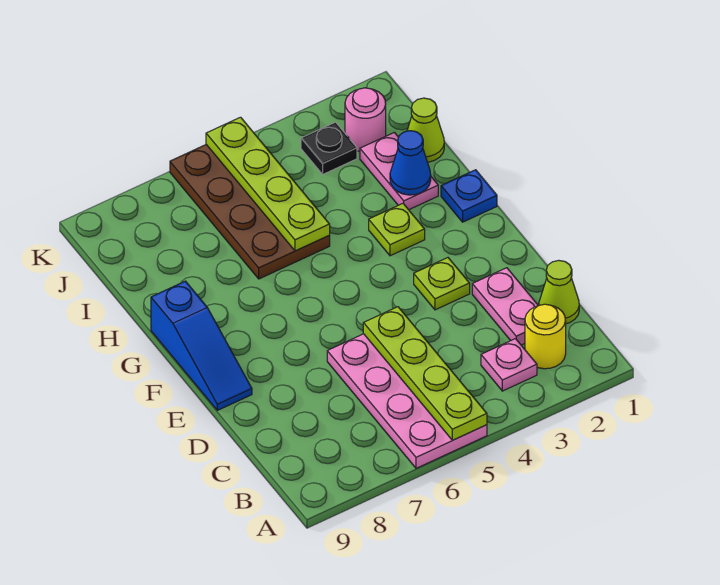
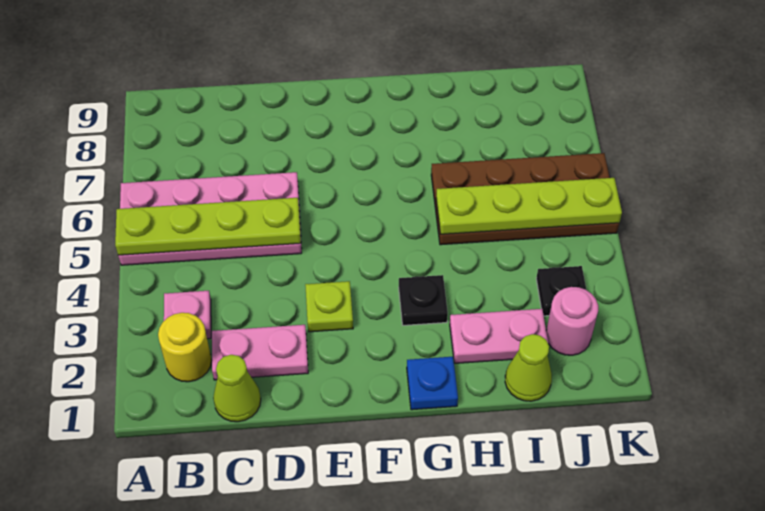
blue slope E9:G9 level 1 top G -> none
lime plate G3 level 1 -> black plate G3 level 1
blue cone H2 level 2 -> none

